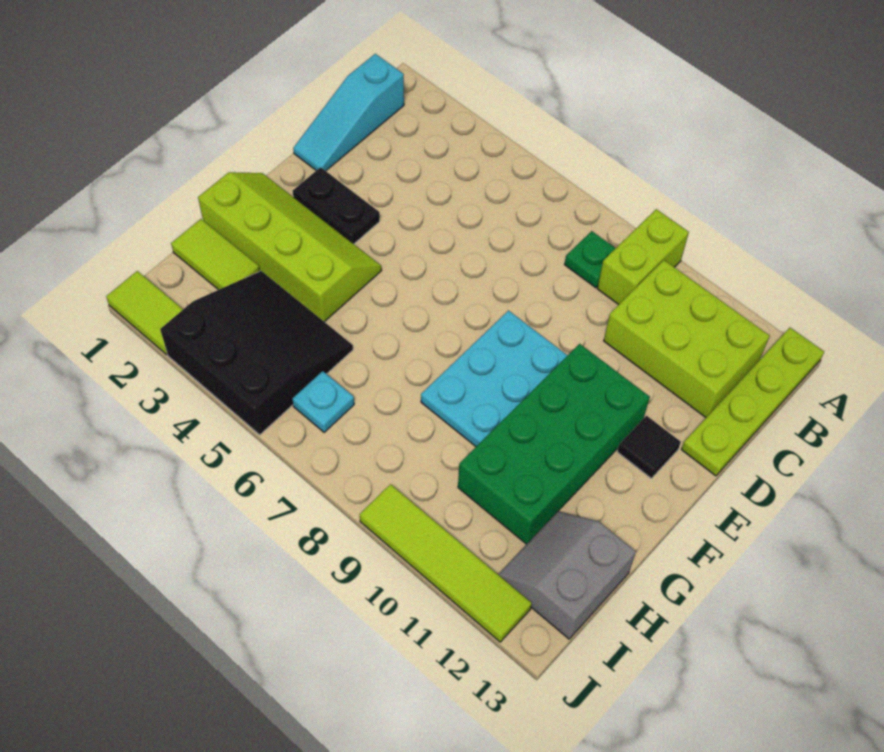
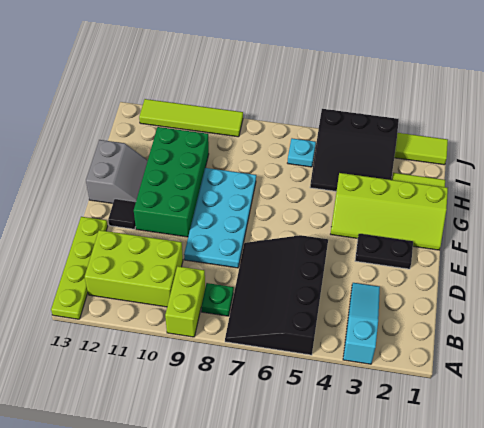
none -> black slope A5:D7 level 1 top 5
cyan slope B1:D1 level 1 top B -> cyan slope A3:C3 level 1 top A
cyan plate E8:G9 level 1 -> cyan plate D8:G9 level 1
grey slope H12:I13 level 1 top 13 -> grey slope F12:G13 level 1 top 13

